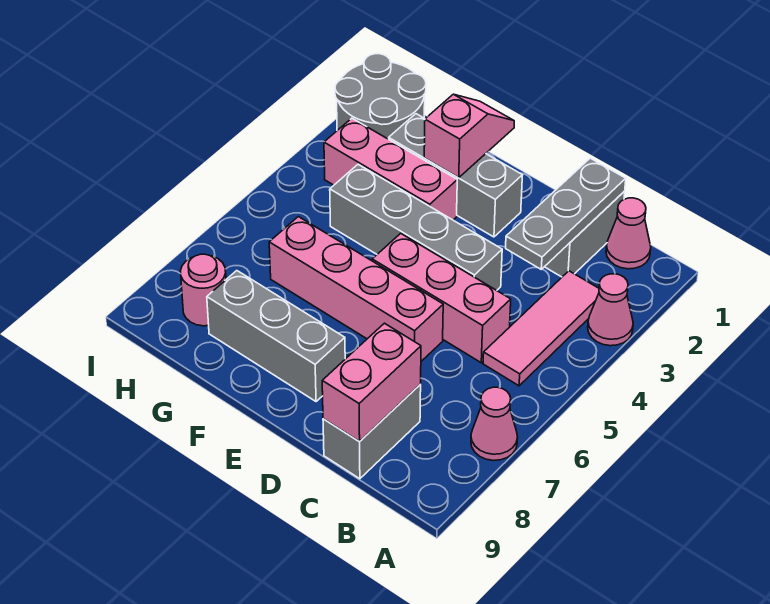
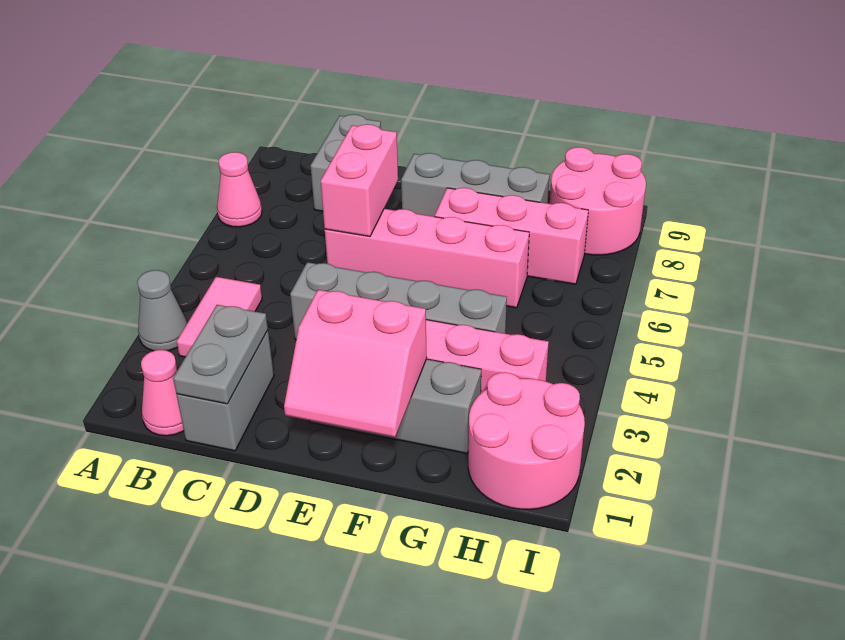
pink cone A3 level 1 -> grey cone A3 level 1
pink tile B3:B5 level 1 -> pink tile B3:B4 level 1
grey plate C1:C3 level 2 -> grey plate C1:C2 level 2
pink brick C5:E5 level 1 -> pink brick F7:H7 level 1
pink brick C8:C9 level 2 -> pink brick D6:D7 level 2
pink slope F1:F2 level 2 top 2 -> pink slope E1:F2 level 2 top 2
grey round brick H1:I2 level 1 -> pink round brick H1:I2 level 1
pink round brick H8 level 1 -> pink round brick H8:I9 level 1

